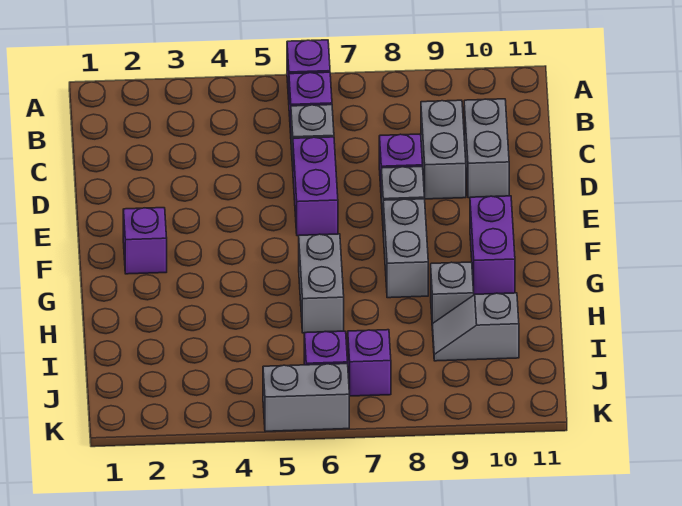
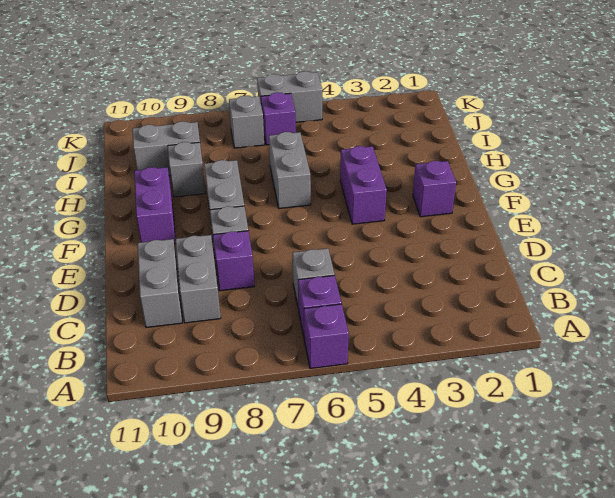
purple brick D6:E6 level 1 -> purple brick F4:G4 level 1
grey slope I9:I10 level 1 top 10 -> grey brick I9:I10 level 1
purple brick J7 level 1 -> grey brick J7 level 1

